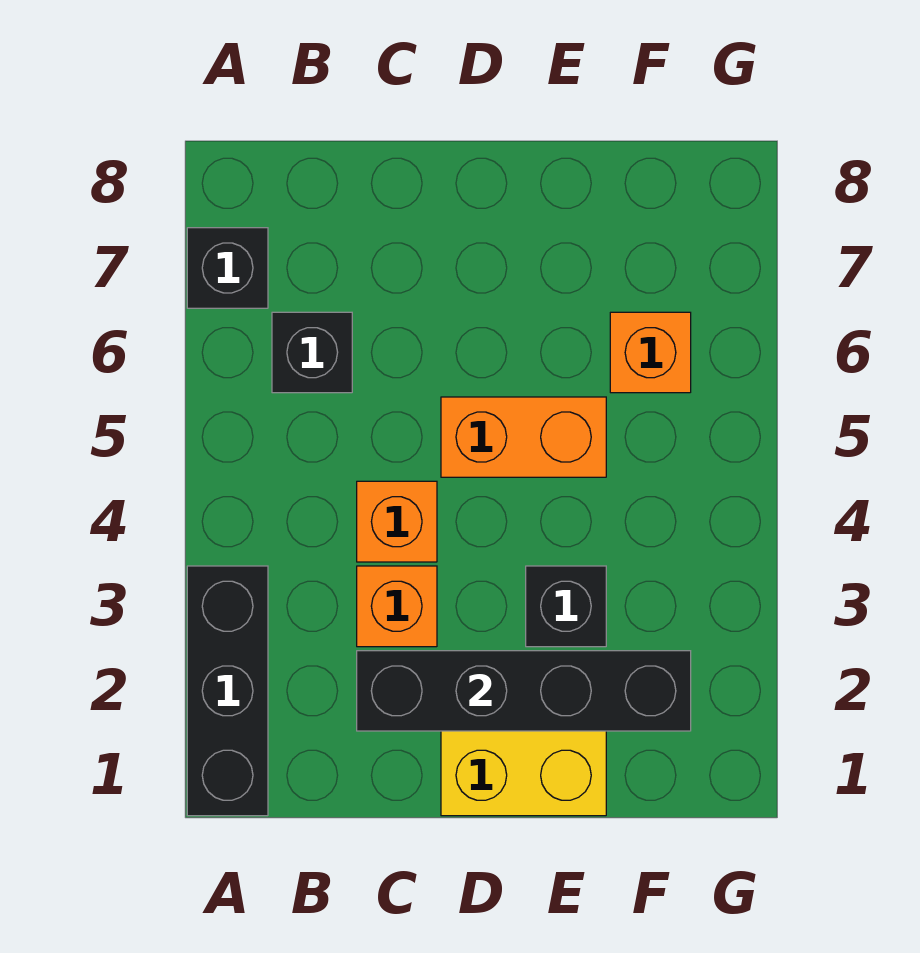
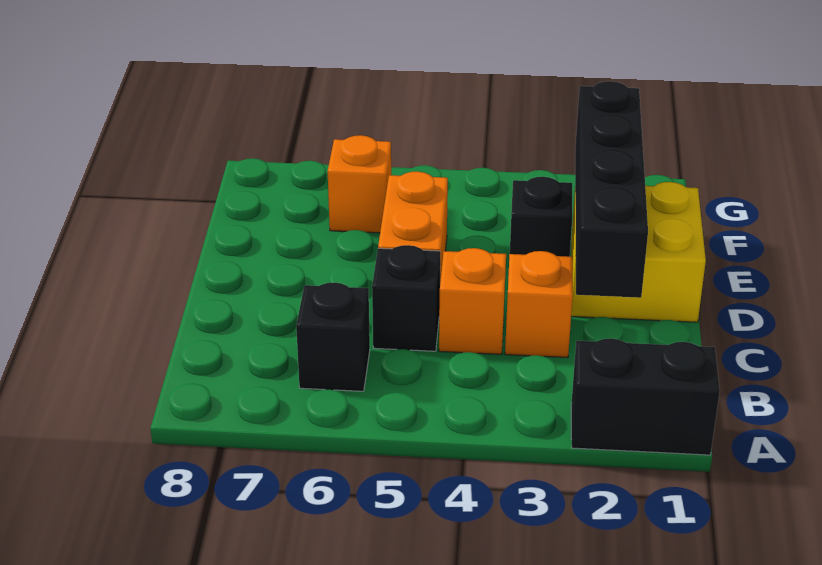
black brick A1:A3 level 1 -> black brick A1:A2 level 1
black brick A7 level 1 -> black brick C5 level 1

